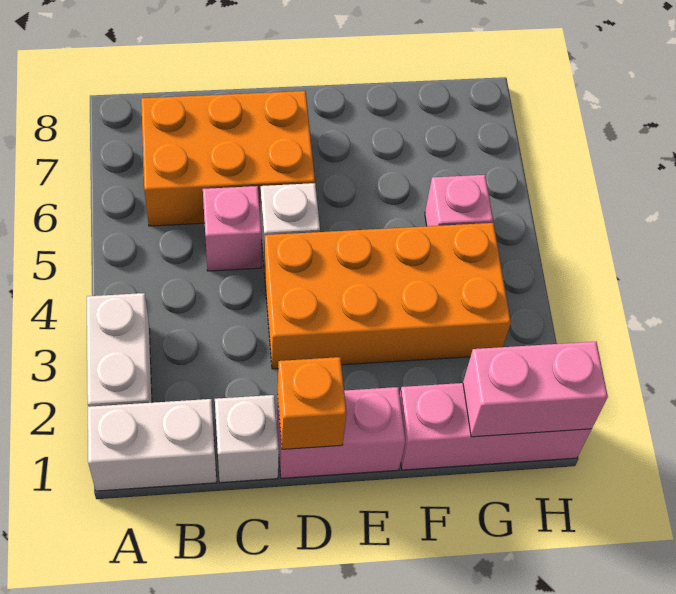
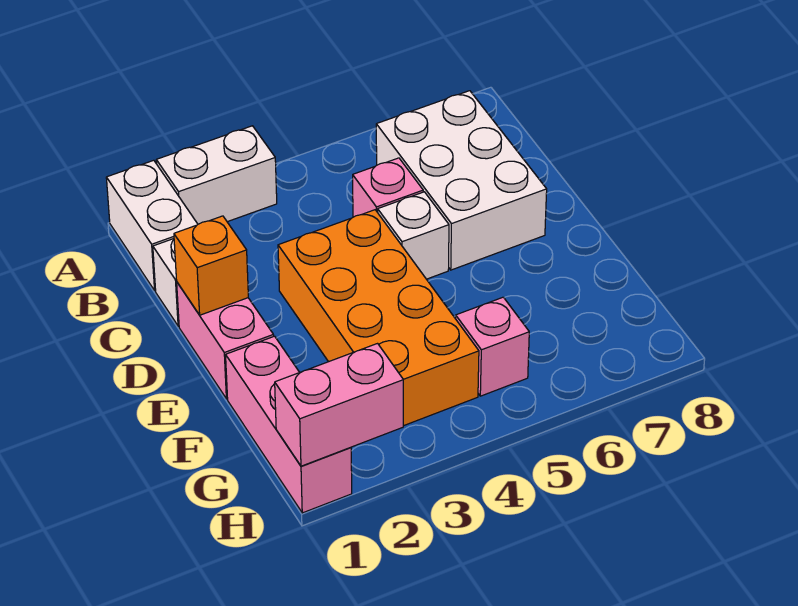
orange brick B6:D7 level 1 -> white brick B6:D7 level 1
pink brick G1:H1 level 2 -> pink brick H1:H2 level 2

